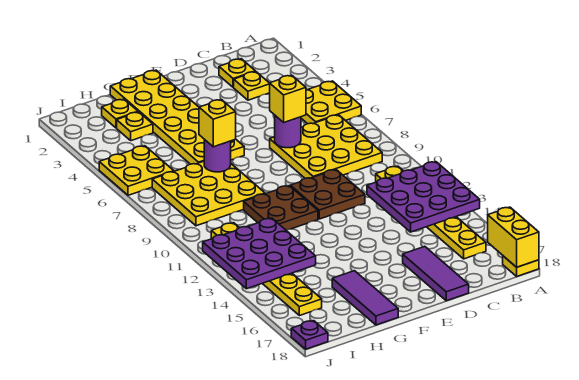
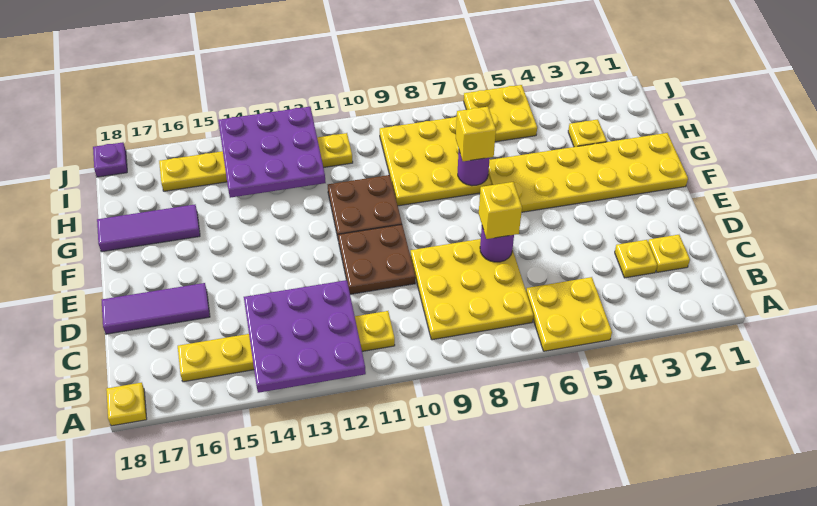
yellow brick A17:A18 level 2 -> none
yellow plate H2 level 1 -> none

